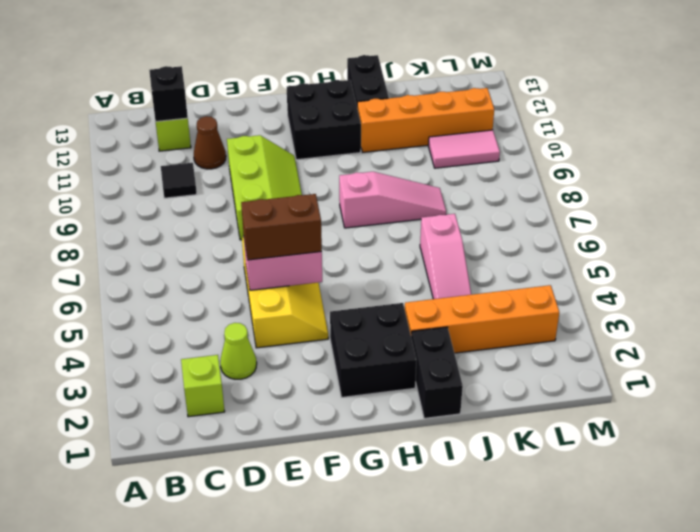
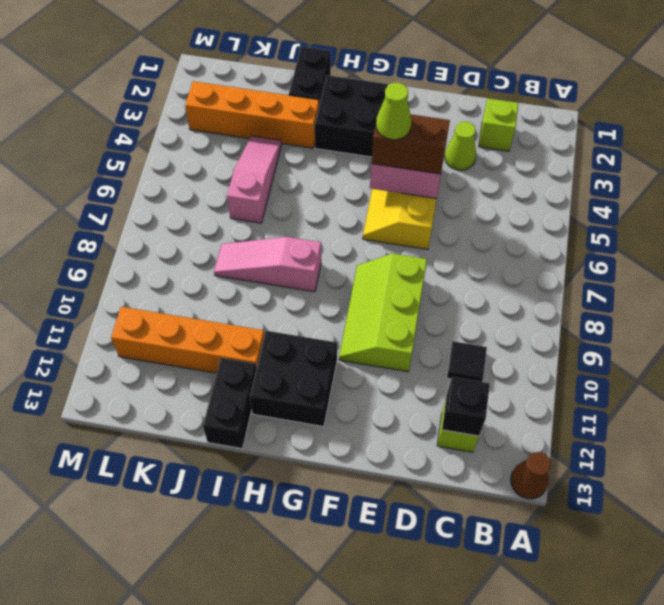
brown cone D11 level 1 -> brown cone A13 level 1
none -> lime cone F5 level 4
pink tile K10:L10 level 1 -> none

